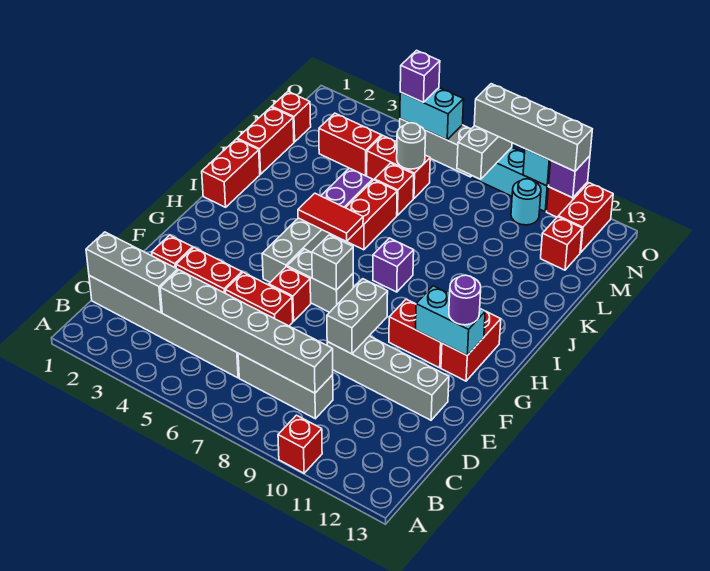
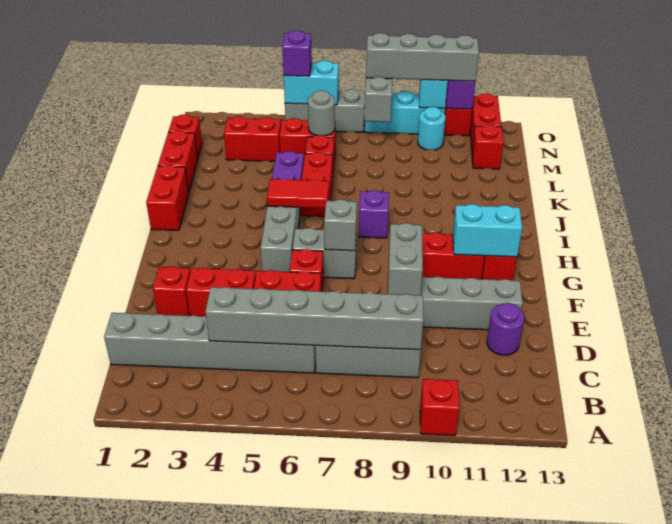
grey brick C1:C3 level 2 -> none
purple round brick G12 level 3 -> purple round brick D12 level 1

